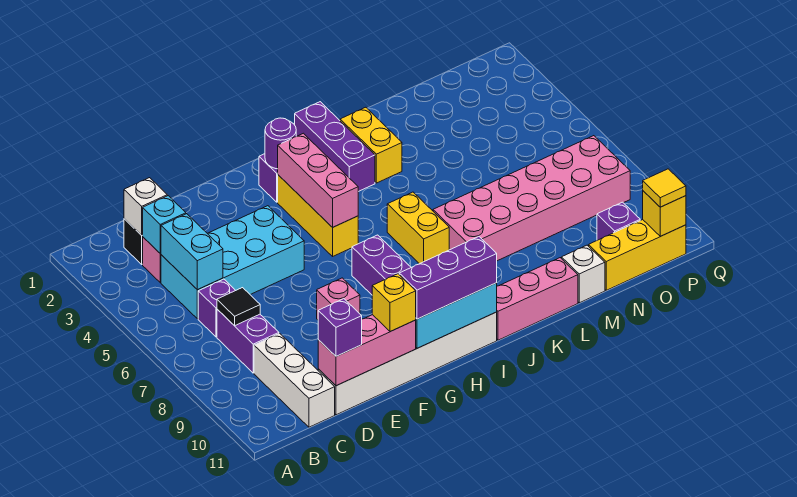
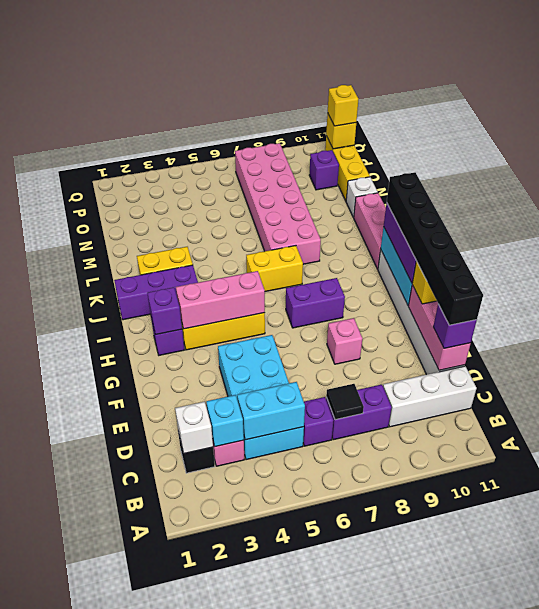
none -> black brick D11:I11 level 4
purple round brick H2 level 2 -> purple brick H2 level 2
yellow tile P11 level 3 -> yellow brick P11 level 3

